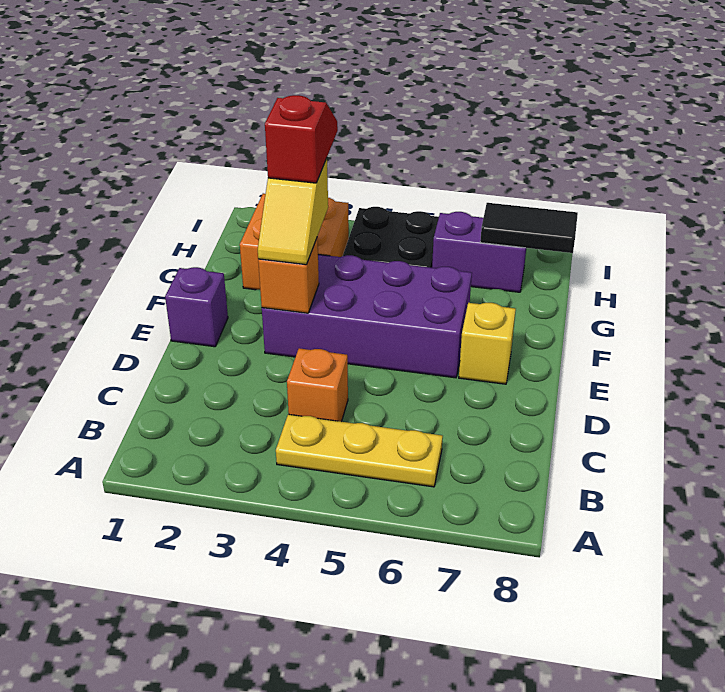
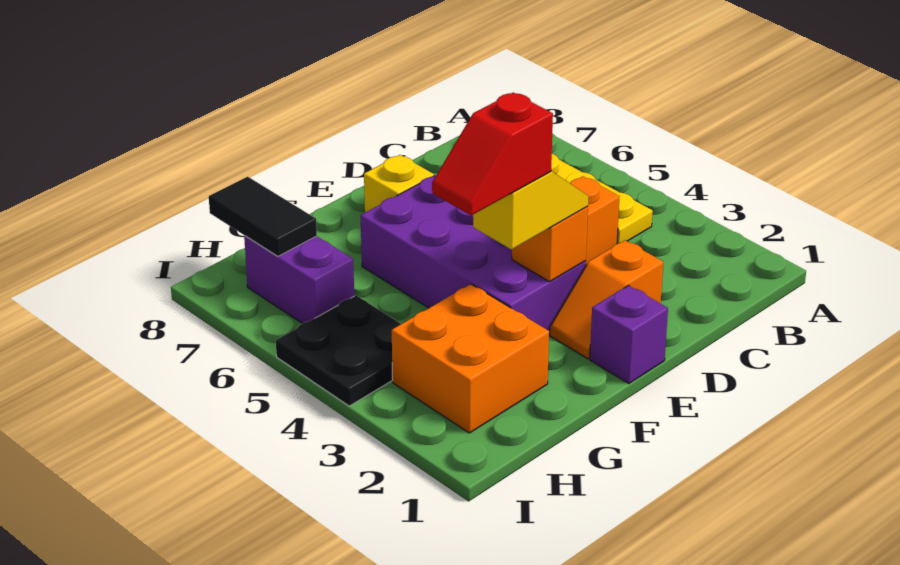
none -> orange slope D2:E2 level 1 top D

